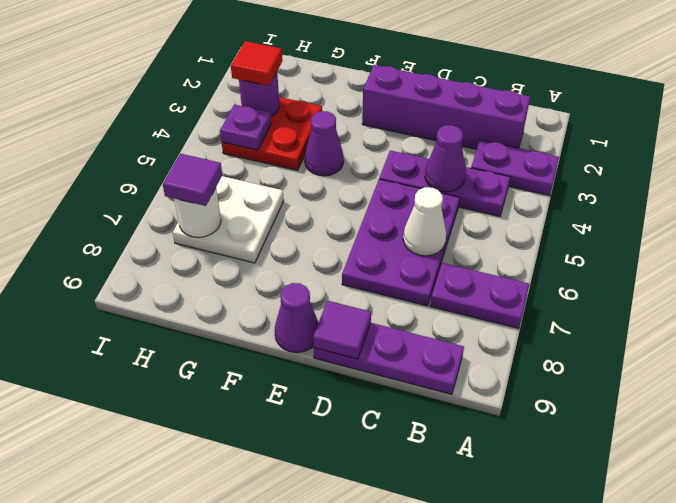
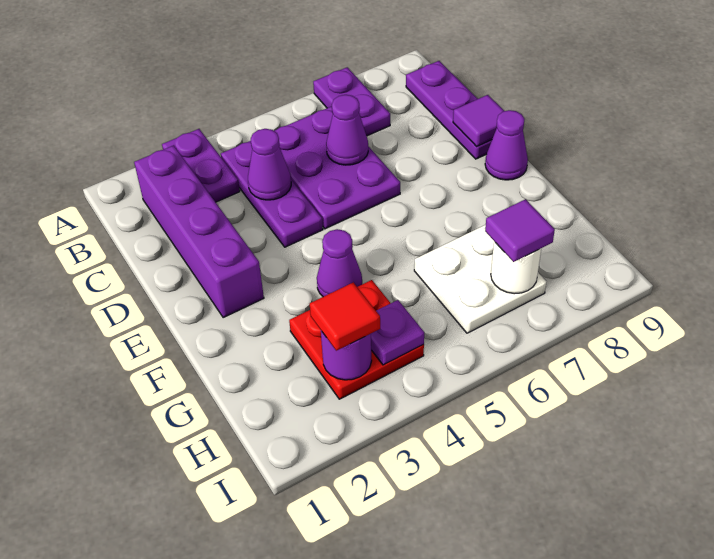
purple plate C5:D7 level 1 -> purple plate B5:D6 level 1
white cone C6 level 2 -> purple cone C6 level 2

